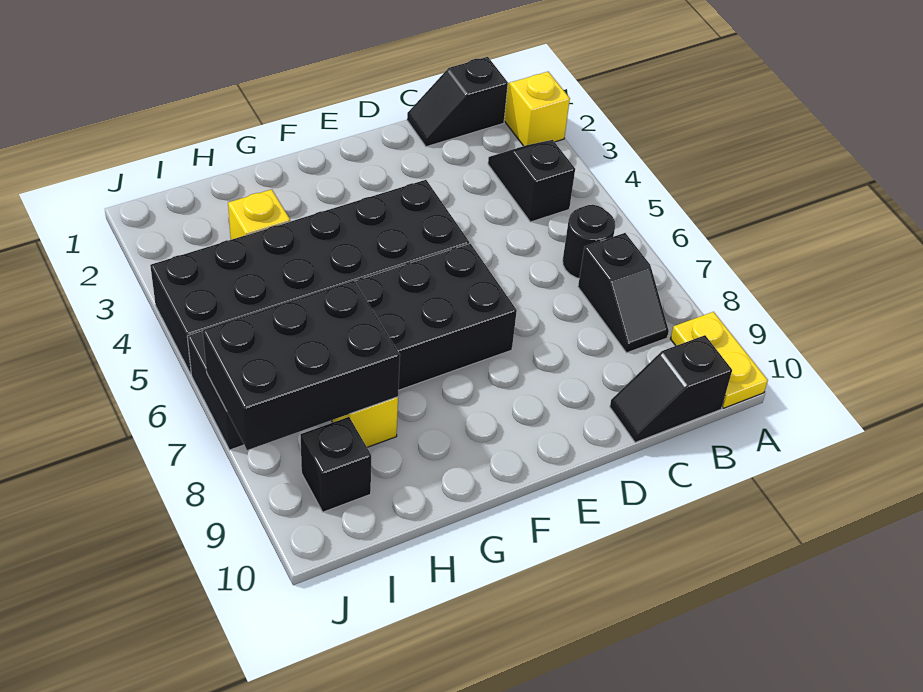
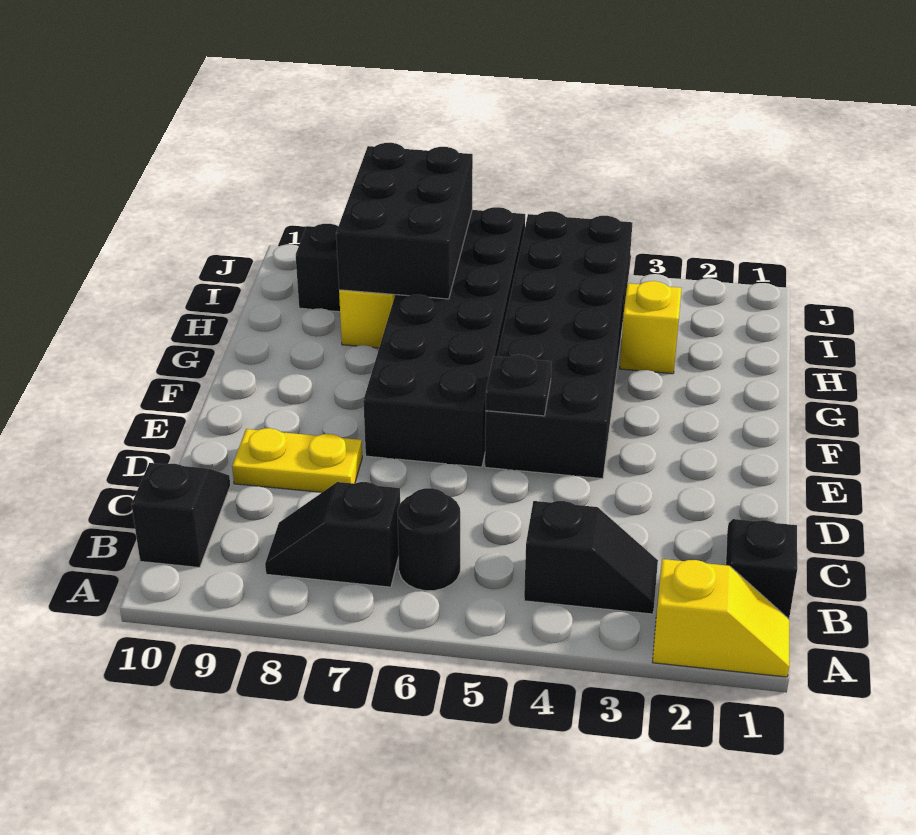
yellow plate A9:A10 level 1 -> yellow plate D8:D9 level 1
none -> black plate E5 level 2

